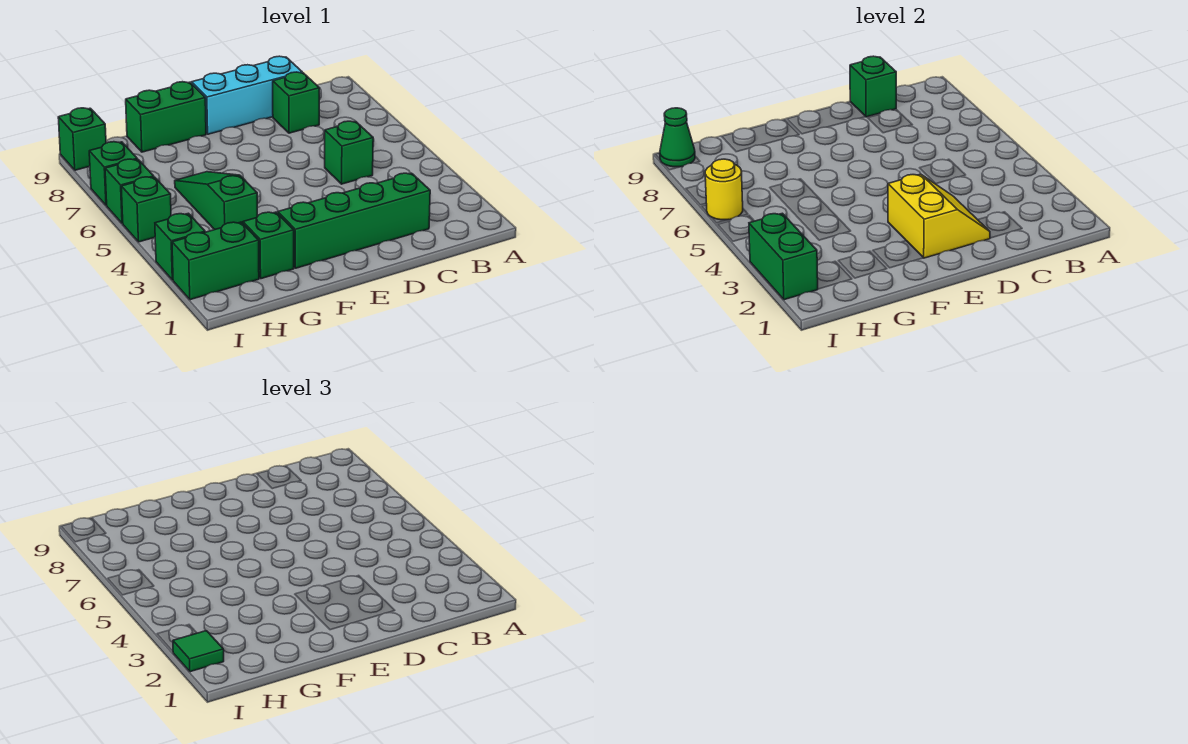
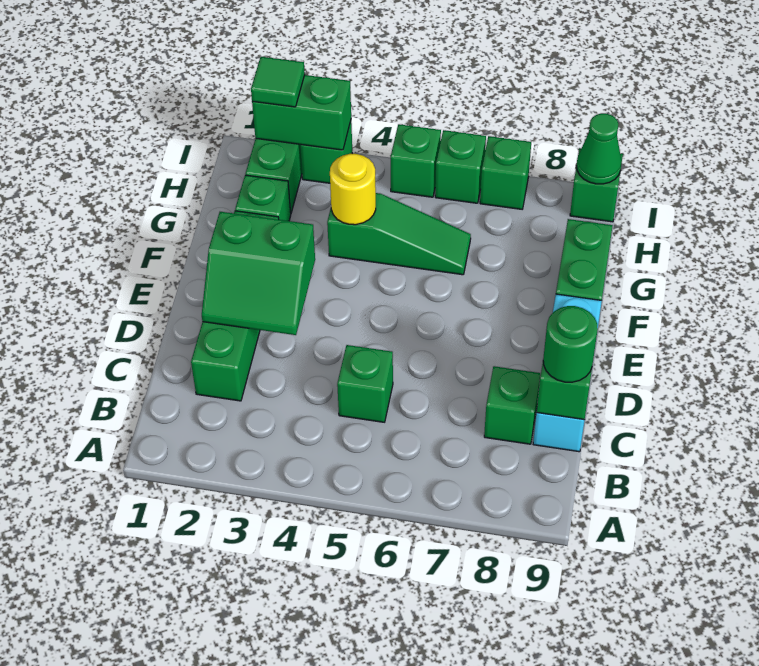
none -> green round brick C9 level 3
yellow slope D2:E3 level 2 top E -> green slope D2:E3 level 2 top E
yellow round brick I6 level 2 -> yellow round brick G4 level 2

